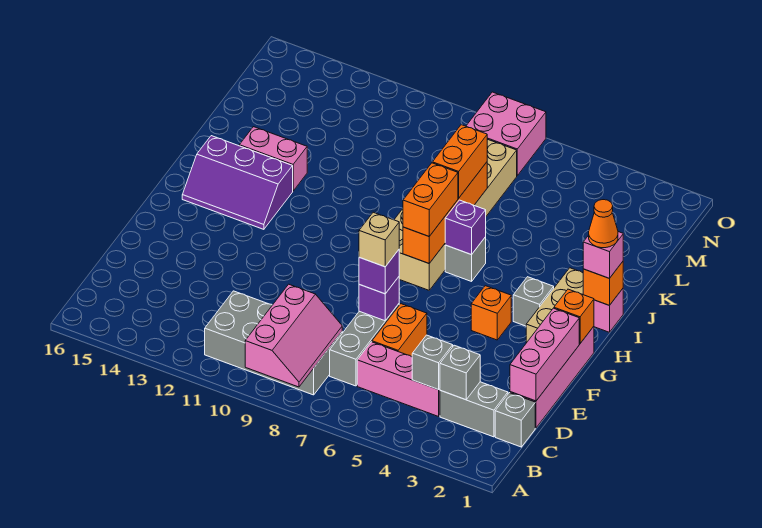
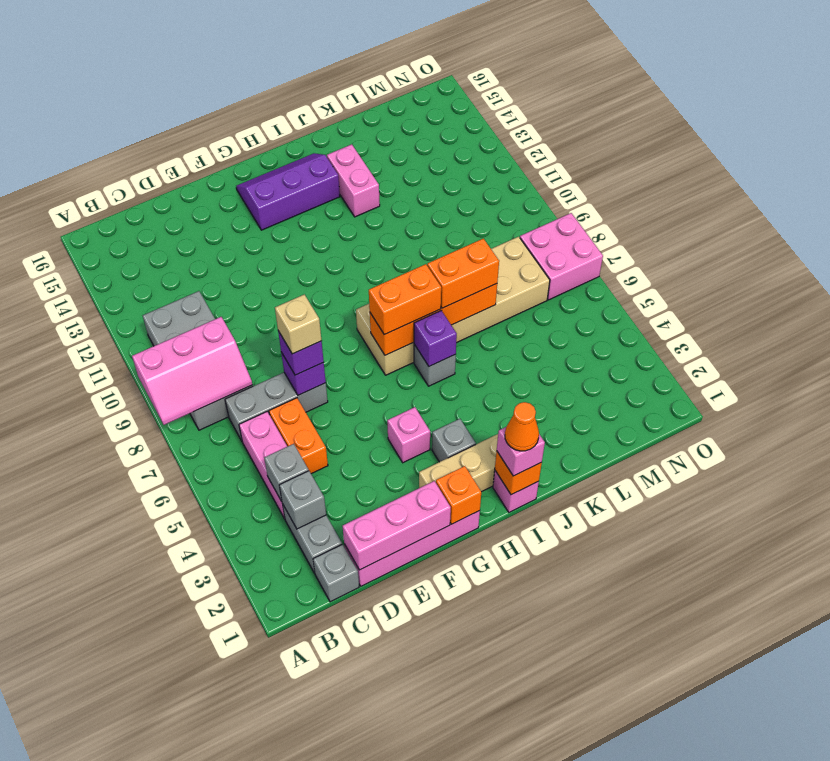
orange brick D6:E6 level 1 -> orange brick D5:D6 level 1
orange brick G4 level 1 -> pink brick G4 level 1
purple slope H13:I15 level 1 top I -> purple slope G14:I15 level 1 top 14

